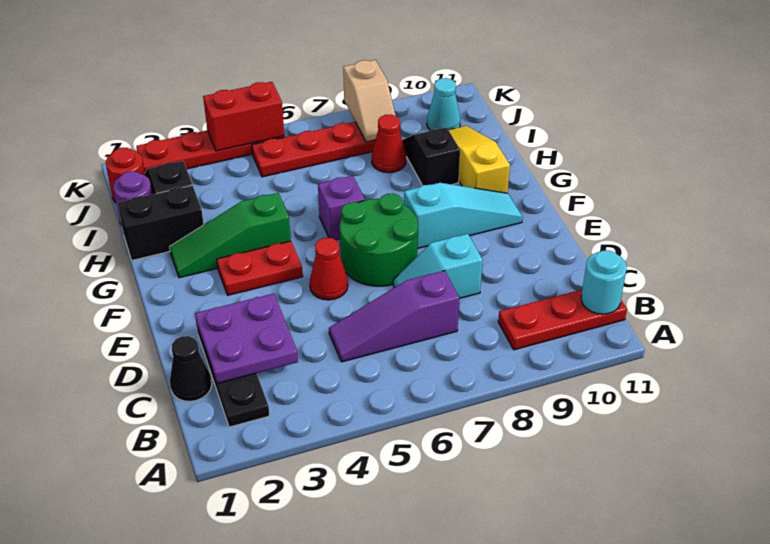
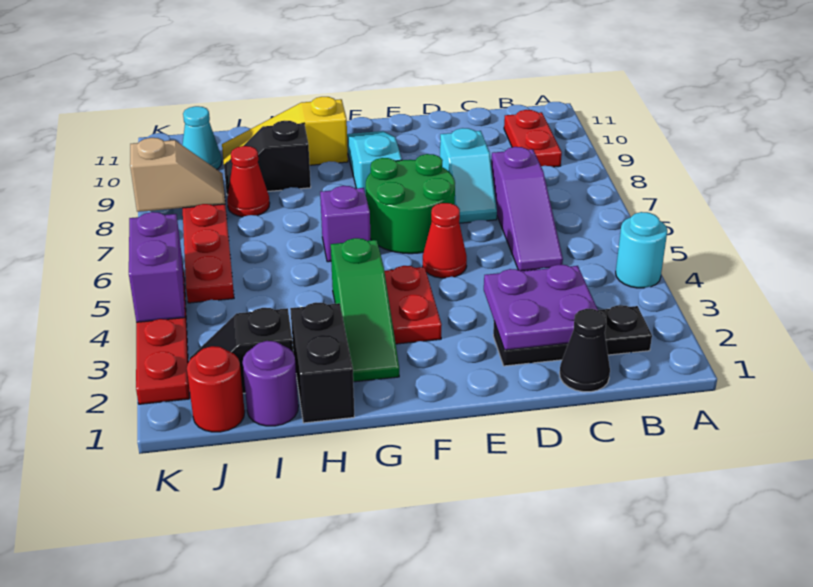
red plate B9:B11 level 1 -> red plate B9:B10 level 1
cyan round brick B11 level 2 -> cyan round brick A4 level 1
red brick K4:K5 level 2 -> purple brick K4:K5 level 2

